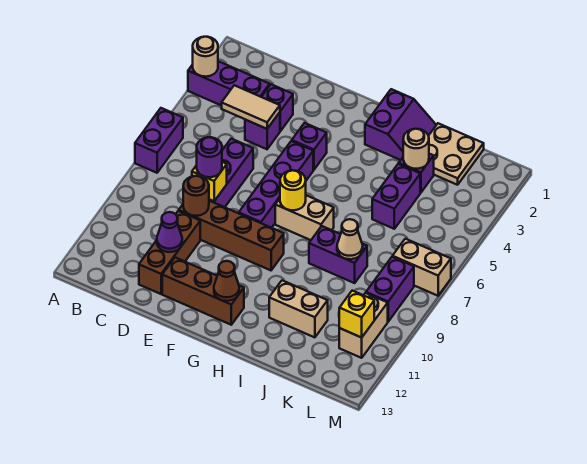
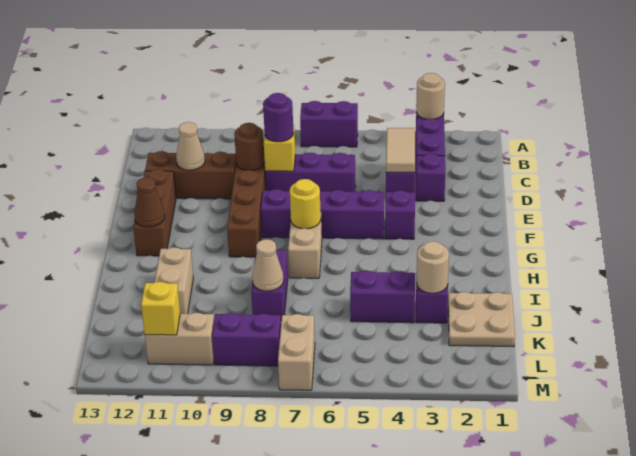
purple cone D11 level 2 -> tan cone D11 level 2
purple slope H1:I2 level 1 top H -> none

